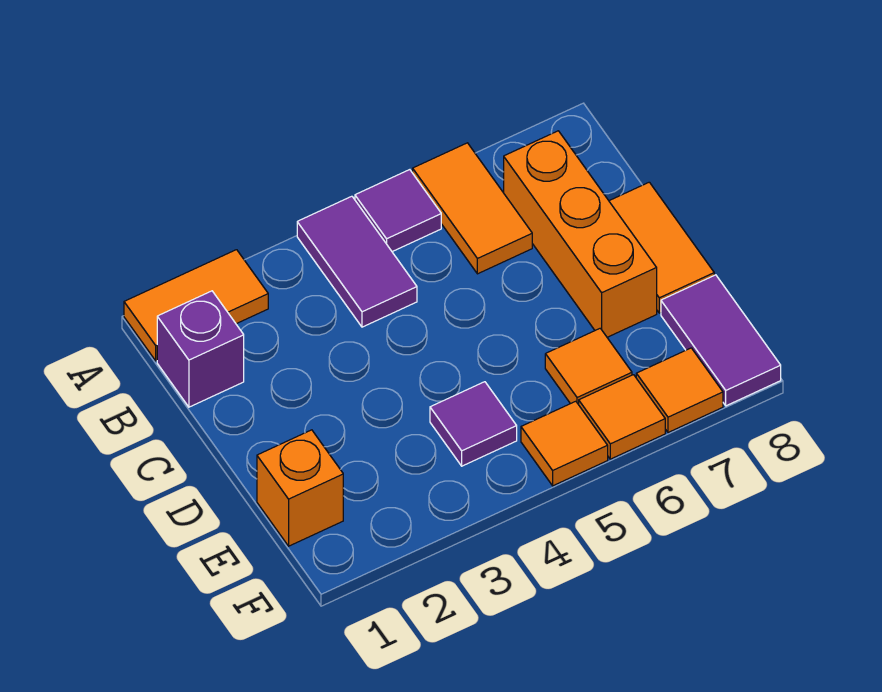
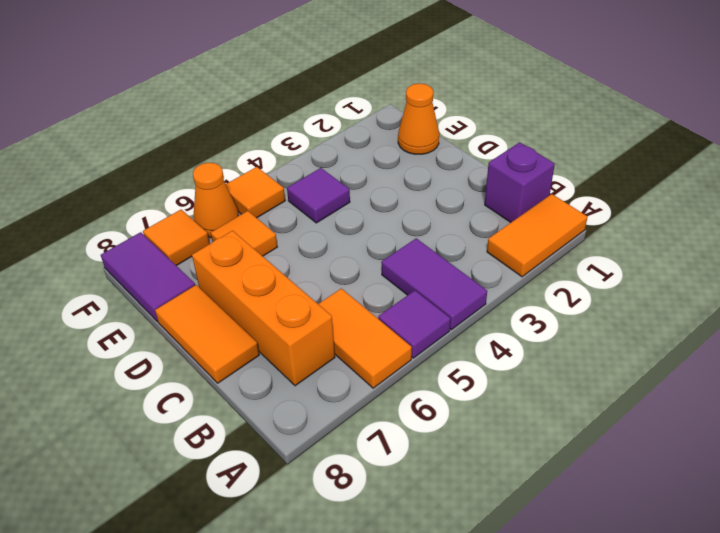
orange brick E1 level 1 -> orange cone E1 level 1
orange tile F6 level 1 -> orange cone F6 level 1

